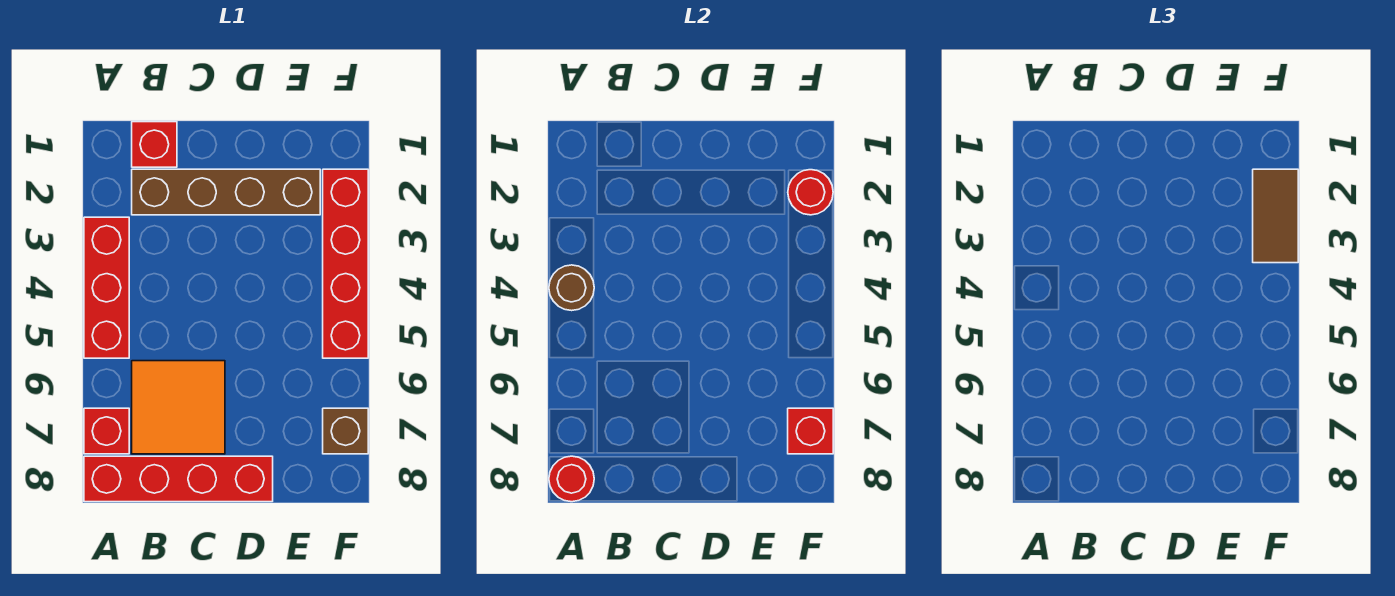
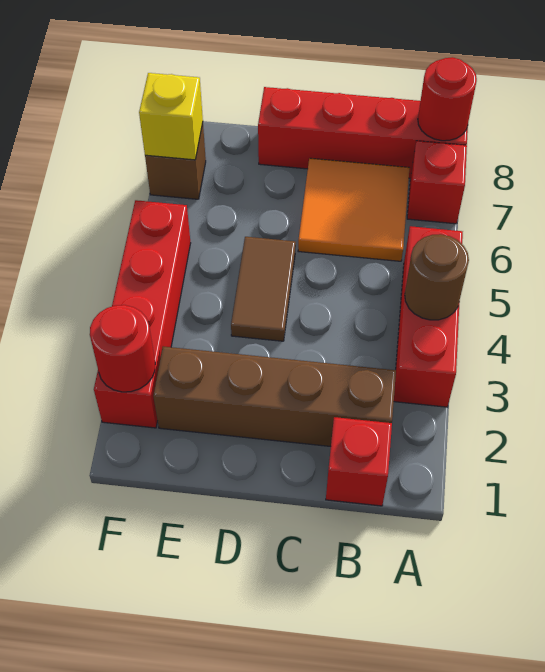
brown tile F2:F3 level 3 -> brown tile D4:D5 level 1
red brick F7 level 2 -> yellow brick F7 level 2

